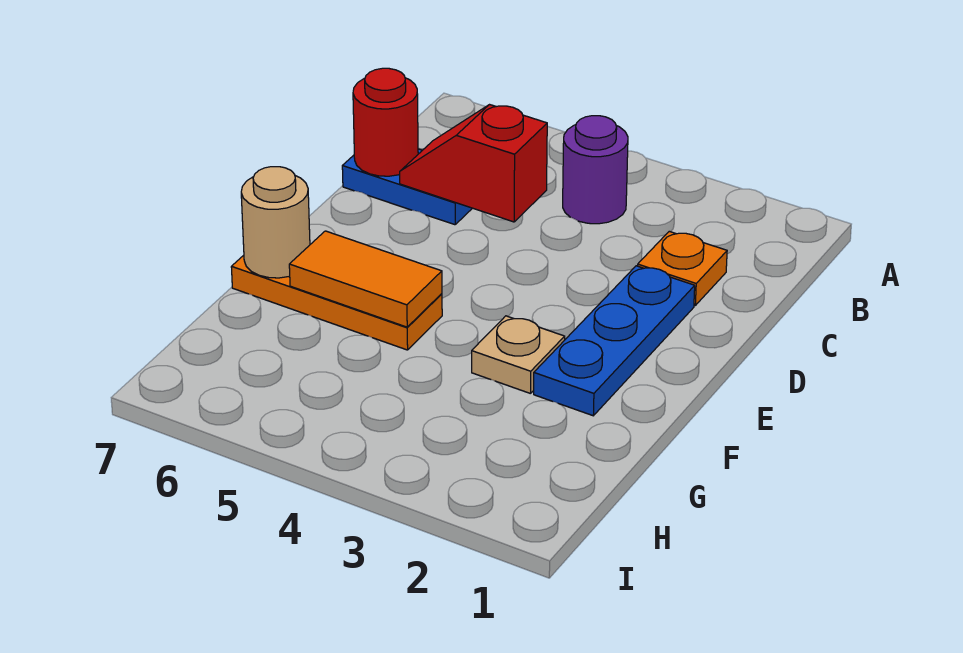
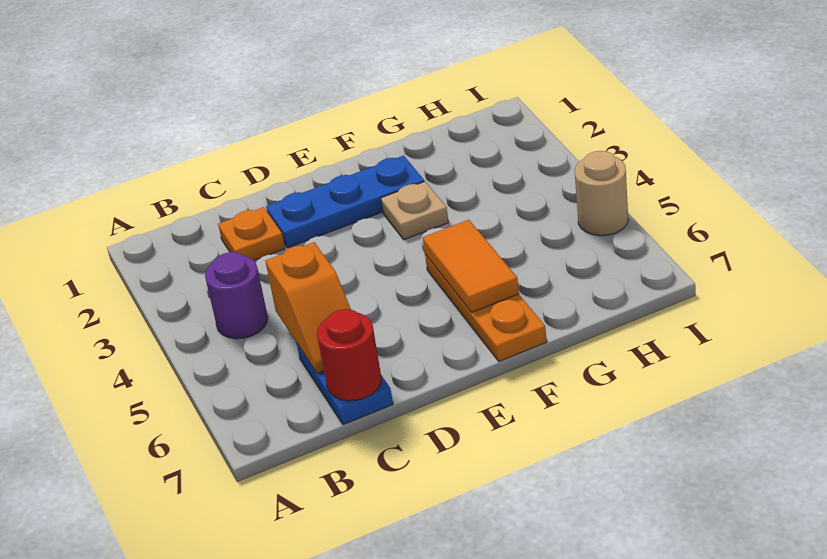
red slope C5:C6 level 2 top 5 -> orange slope C5:C6 level 2 top 5
tan round brick F7 level 2 -> tan round brick I5 level 1

